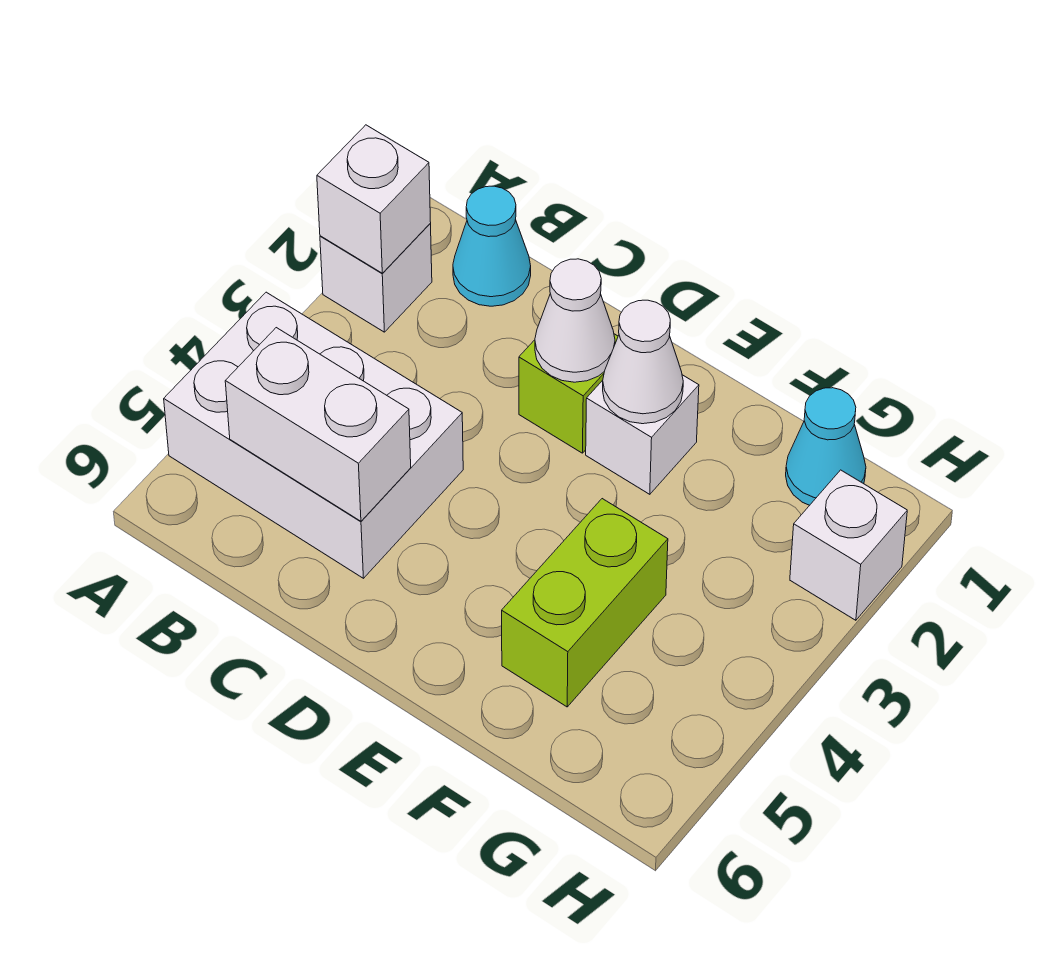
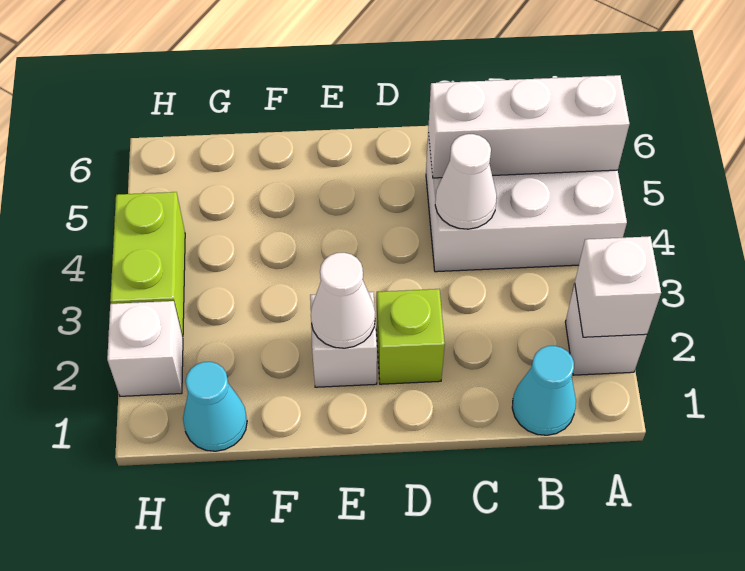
white brick B5:C5 level 2 -> white brick A5:C5 level 2
white cone D2 level 2 -> white cone C4 level 2
lime brick F4:F5 level 1 -> lime brick H3:H4 level 1

